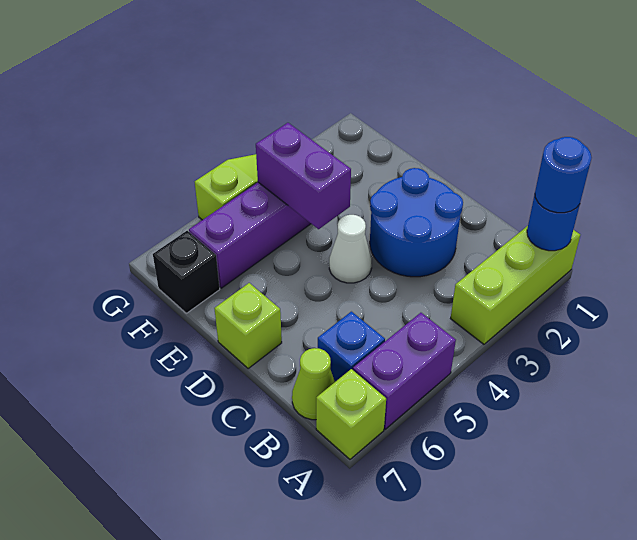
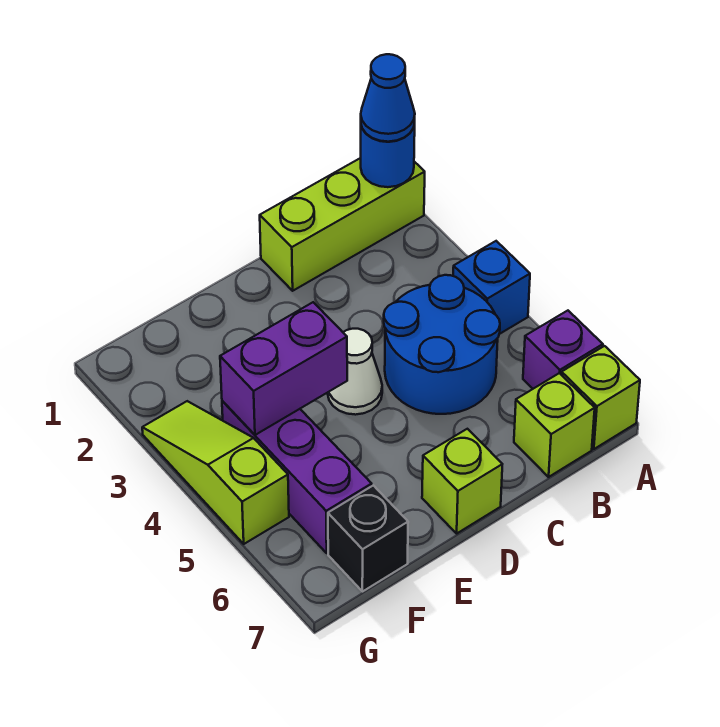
lime brick A1:A3 level 1 -> lime brick A1:C1 level 1
blue round brick A1 level 3 -> blue cone A1 level 3
purple brick A5:A6 level 1 -> purple brick A6 level 1
blue brick B6 level 1 -> blue brick A4 level 1
lime cone B7 level 1 -> lime brick B7 level 1
blue round brick C2:D3 level 1 -> blue round brick B4:C5 level 1

